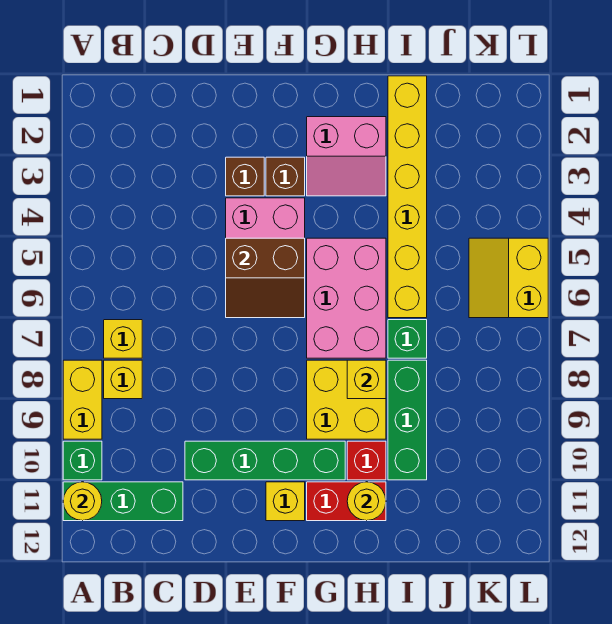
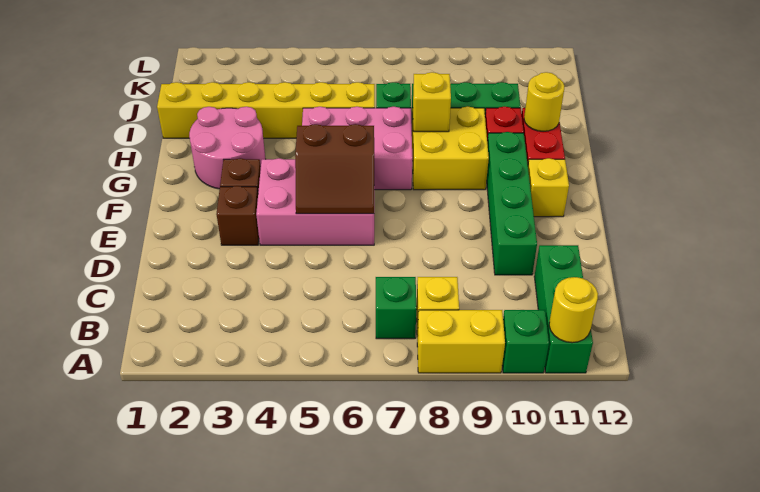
yellow brick B7 level 1 -> green brick B7 level 1
brown slope E5:F6 level 2 top 5 -> brown slope E5:F6 level 2 top F
pink slope G2:H3 level 1 top 2 -> pink round brick G2:H3 level 1
yellow slope K5:L6 level 1 top L -> none

